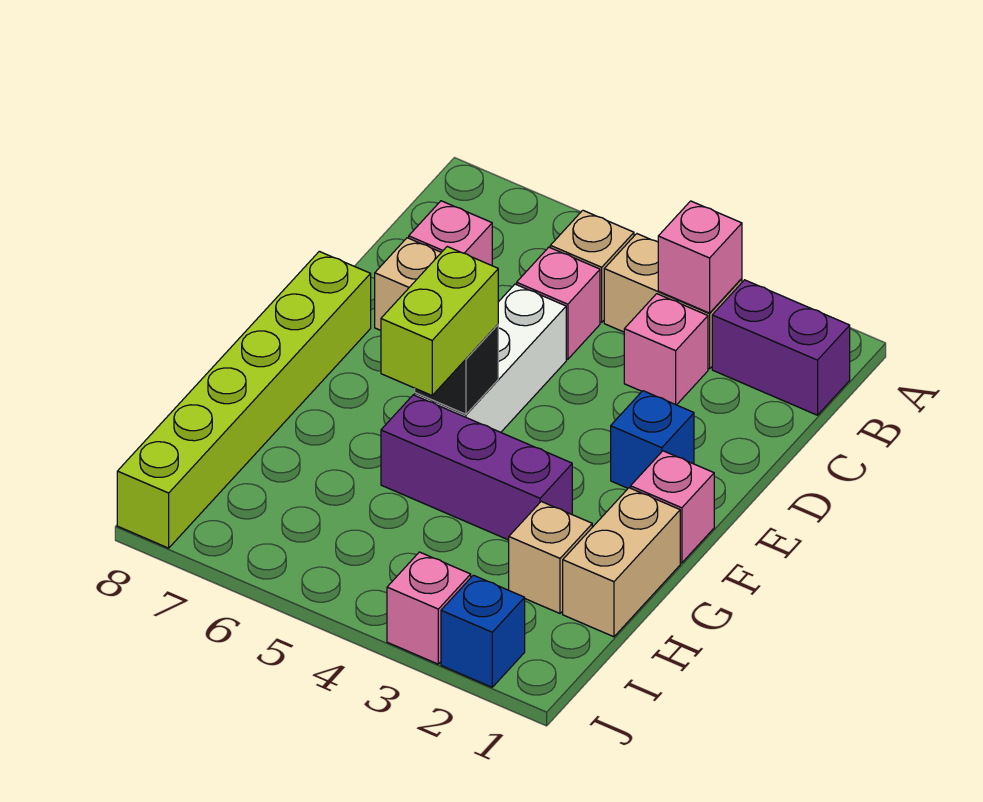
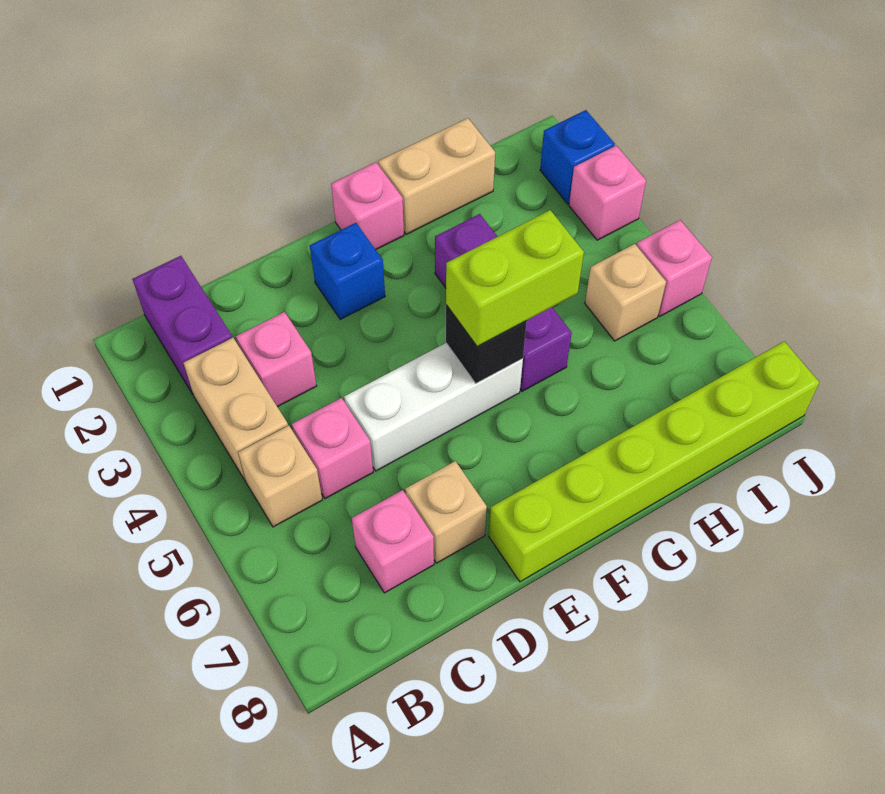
pink brick B3 level 2 -> pink brick J5 level 1
tan brick H2 level 1 -> tan brick I5 level 1

